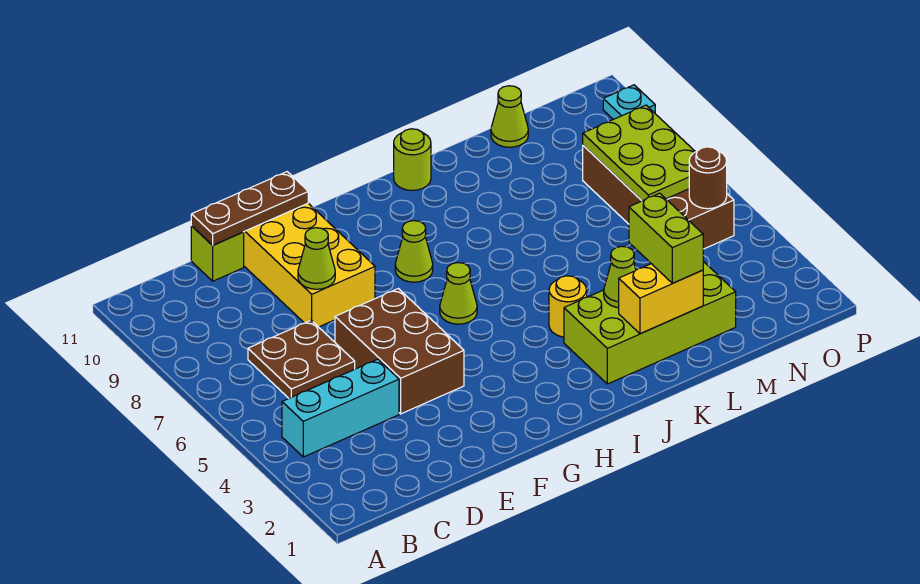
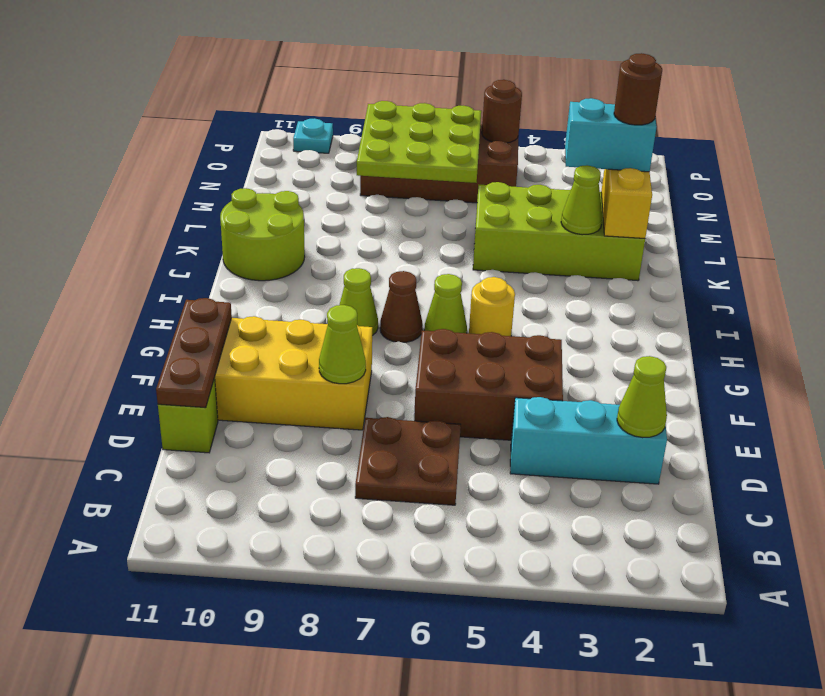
cyan brick B4:D4 level 1 -> cyan brick D2:D4 level 1
none -> brown cone H7 level 1
lime brick J2:M3 level 1 -> lime brick K2:L5 level 1
yellow round brick J4 level 1 -> yellow round brick H5 level 1
lime round brick J11 level 1 -> lime round brick J10:K11 level 1
lime brick L2:L3 level 3 -> cyan brick L2:L3 level 3
none -> brown round brick L2 level 4
lime cone M11 level 1 -> lime cone D2 level 2
lime plate N6:O8 level 2 -> lime plate M6:O8 level 2

